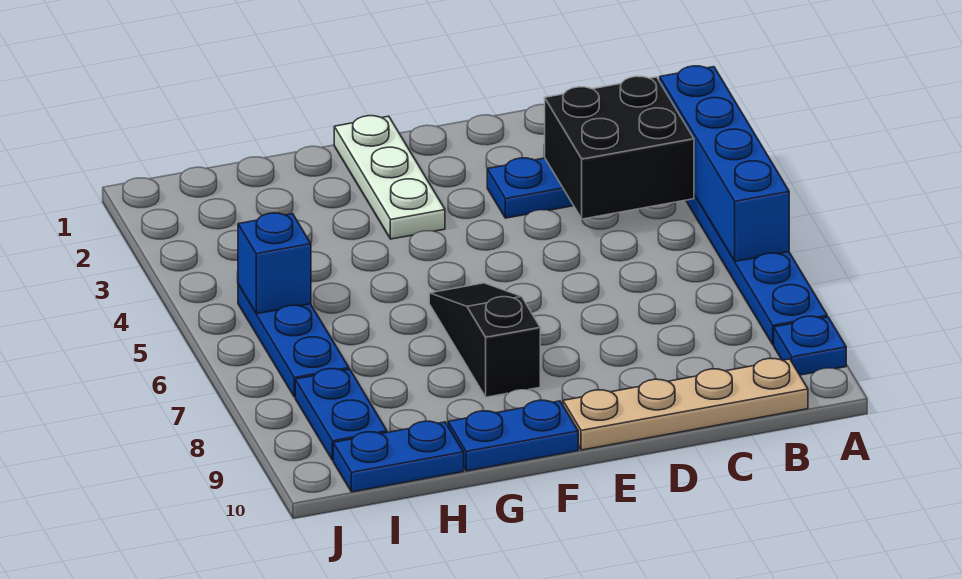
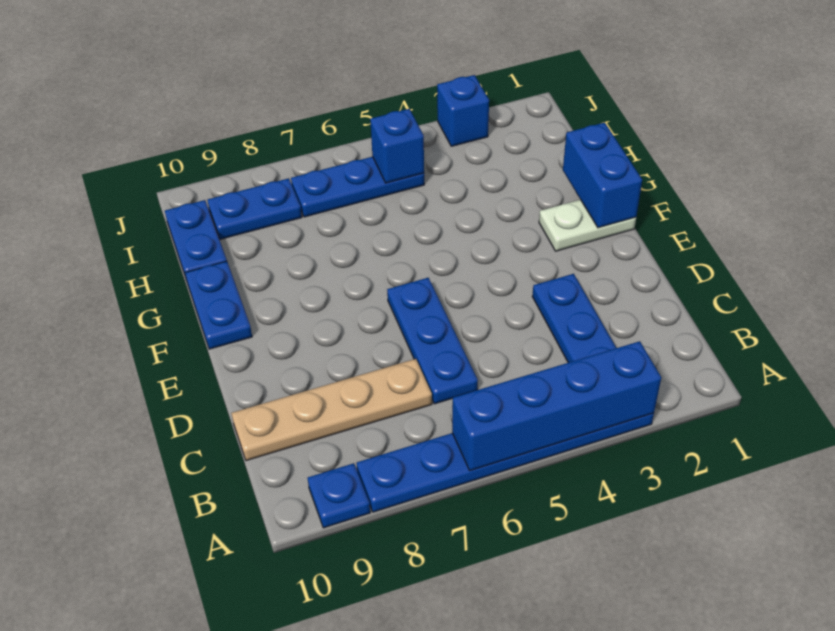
black brick B3:C4 level 2 -> none
tan plate B10:E10 level 1 -> tan plate C7:C10 level 1
none -> blue plate C6:E6 level 1
white plate F1:F3 level 1 -> white plate F1:F2 level 1
none -> blue brick F1:G1 level 2
black slope F6:F8 level 1 top 8 -> none
none -> blue brick J3 level 1

